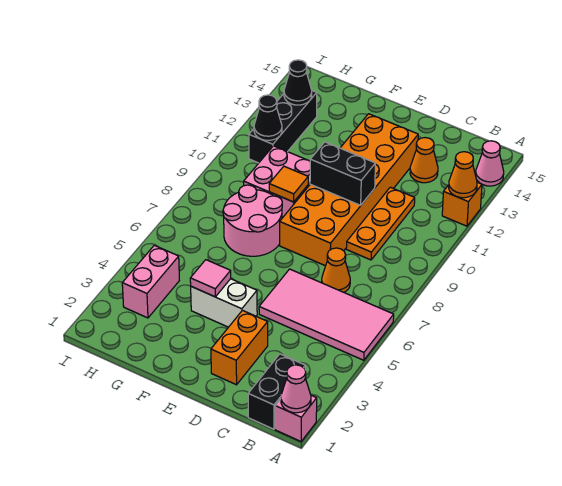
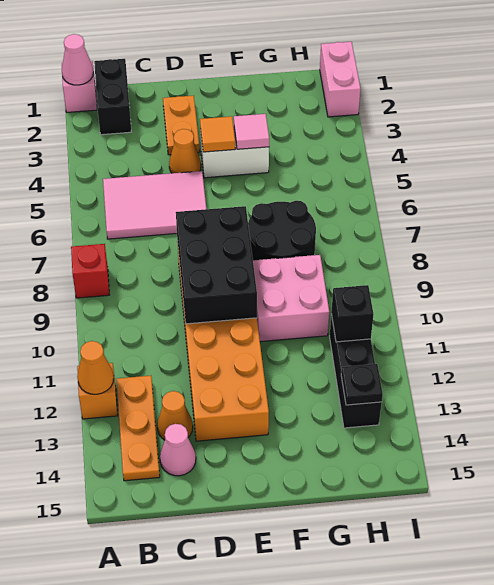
pink tile A5:D6 level 1 -> pink tile B5:D6 level 1
none -> red brick A8 level 1
pink cone A14 level 1 -> pink cone C14 level 1
orange cone C7 level 1 -> orange cone D4 level 1
orange plate C9:C11 level 1 -> orange plate B12:B14 level 1
orange brick D2:D3 level 1 -> orange plate D2:D3 level 1
black brick D10:E10 level 2 -> black brick D8:E10 level 2
pink round brick F7:G8 level 1 -> black round brick F7:G8 level 1
orange tile F9 level 2 -> orange tile E4 level 2
pink brick H3:H4 level 1 -> pink brick I1:I2 level 1
black cone H11 level 2 -> black brick H11 level 2
black cone H13 level 2 -> black plate H13 level 2

